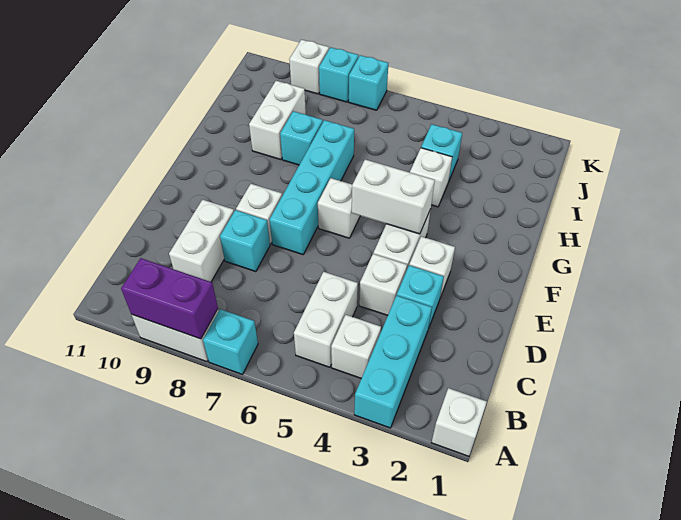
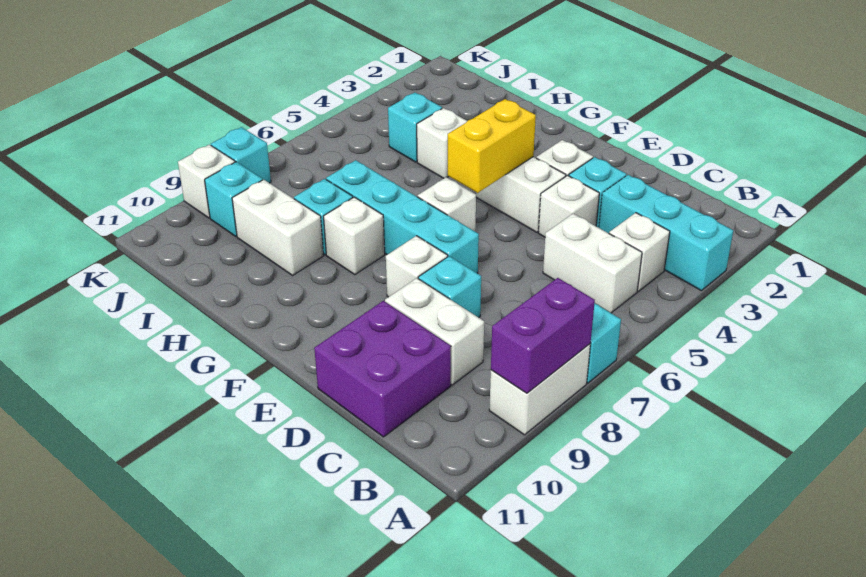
white brick A1 level 1 -> white brick G8 level 1
none -> purple brick C10:D11 level 1
white brick F4:F5 level 2 -> yellow brick F4:F5 level 2
cyan brick K7 level 1 -> cyan brick J9 level 1

